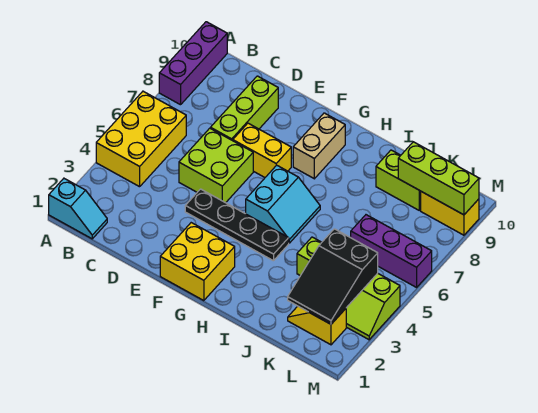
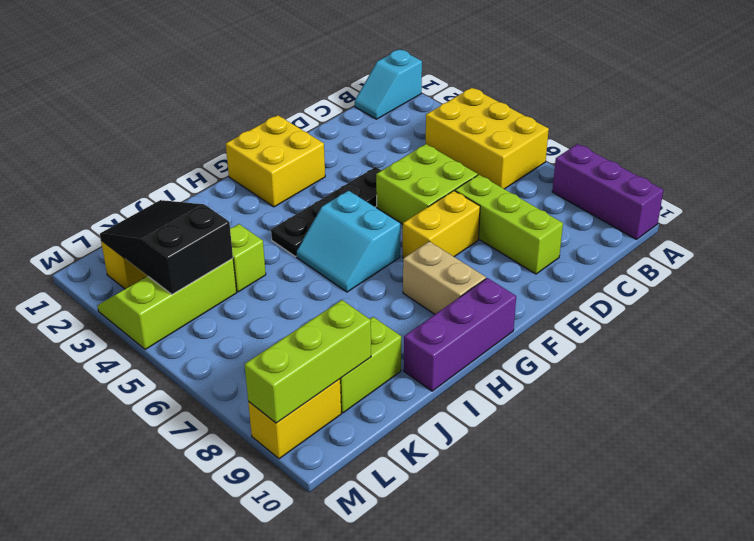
purple brick K6:M6 level 1 -> purple brick G10:I10 level 1

